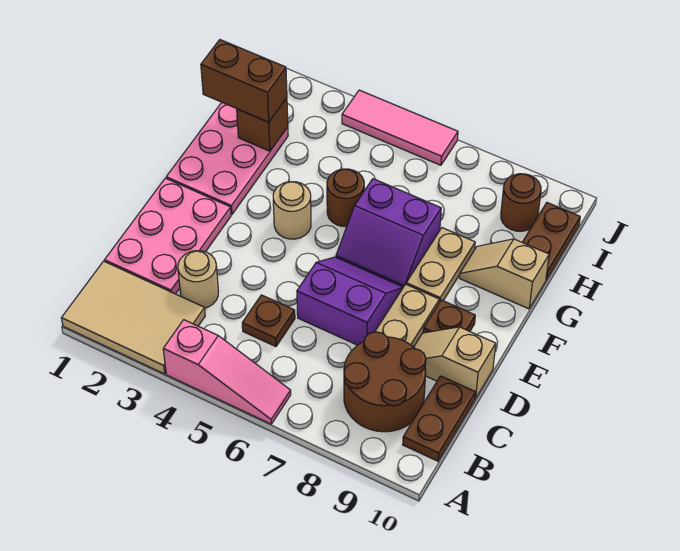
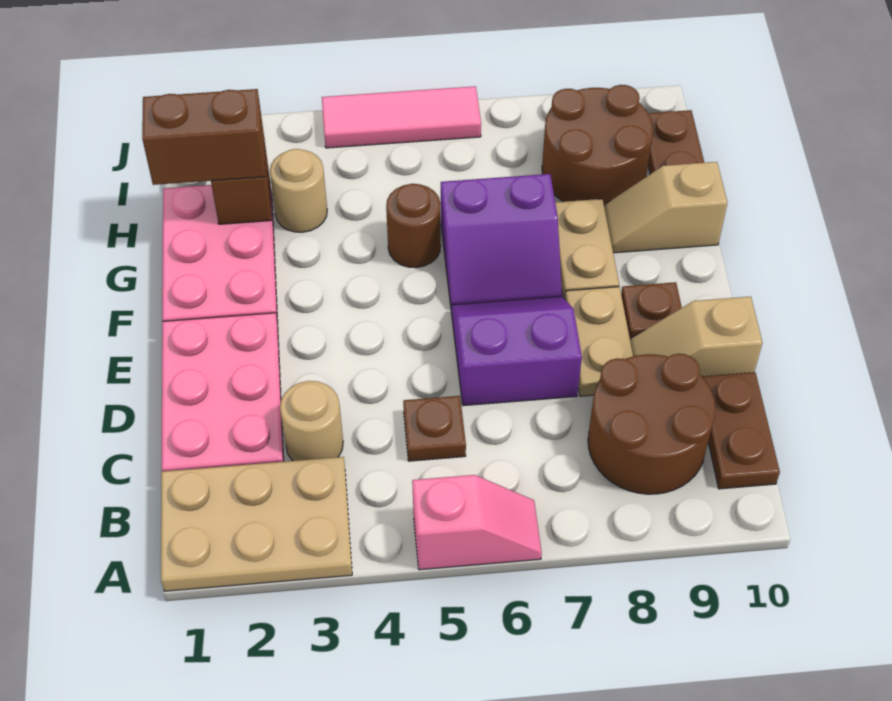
tan tile A1:B3 level 1 -> tan plate A1:B3 level 1
pink slope A4:A6 level 1 top 4 -> pink slope A5:A6 level 1 top 5
tan round brick F4 level 1 -> tan round brick H3 level 1
brown round brick I9 level 1 -> brown round brick H8:I9 level 1

